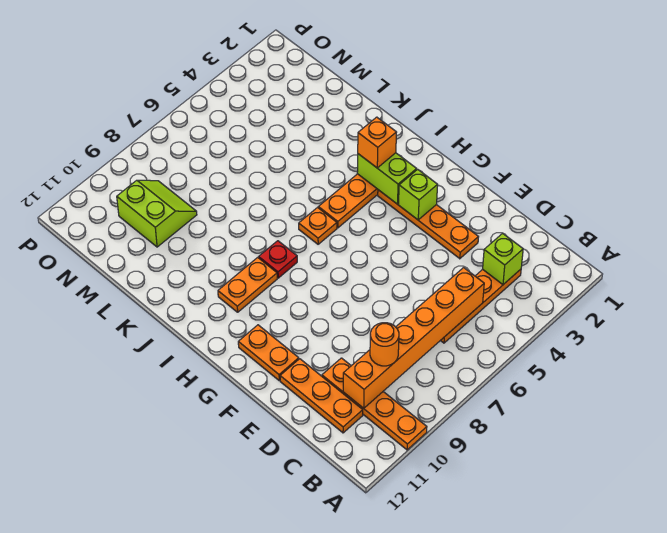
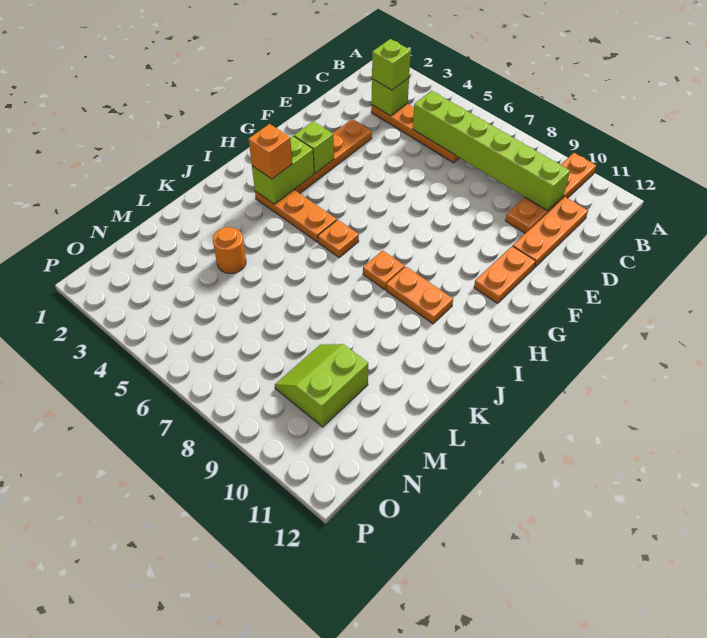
none -> lime brick C3 level 3
orange brick C5:C10 level 2 -> lime brick C5:C10 level 2
orange round brick C9 level 3 -> orange round brick L4 level 1
red plate I8 level 1 -> orange plate I8 level 1

